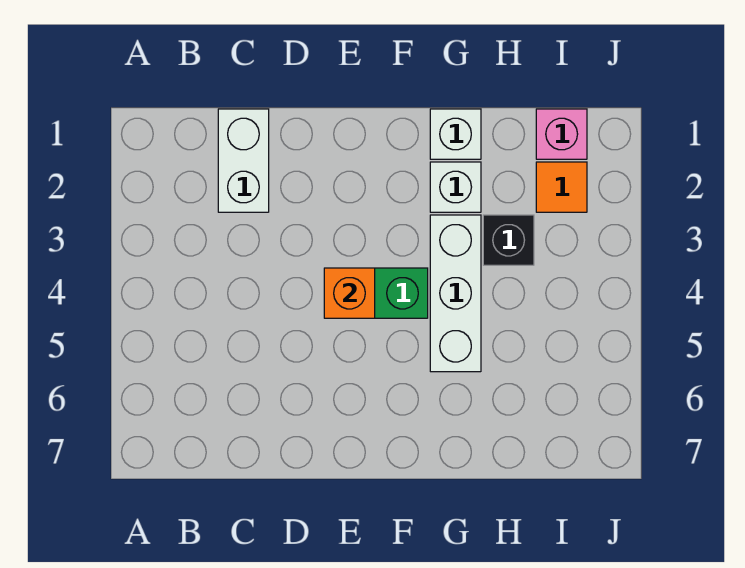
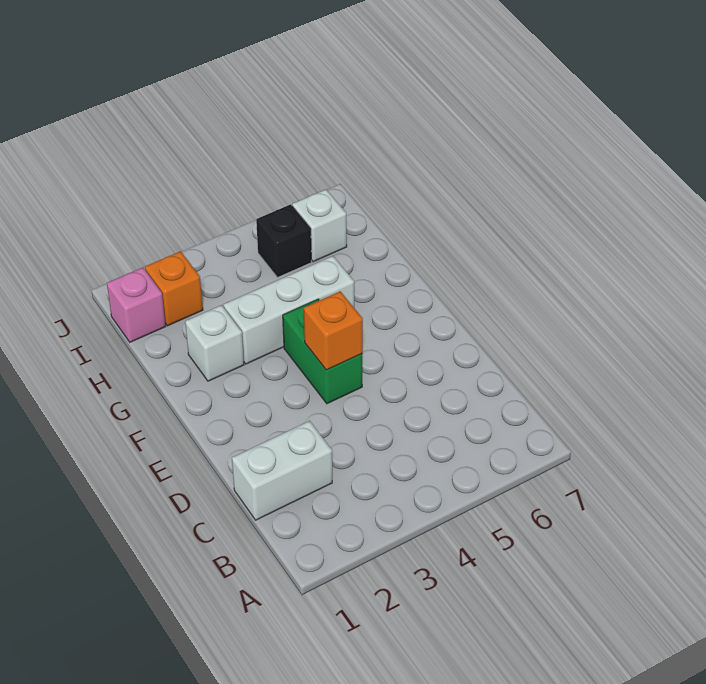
white brick G1 level 1 -> white brick I6 level 1
black brick H3 level 1 -> black brick I5 level 1
orange tile I2 level 1 -> orange brick I2 level 1

